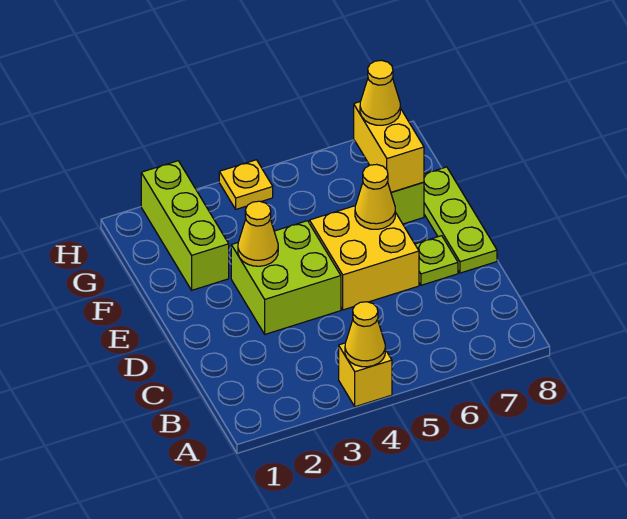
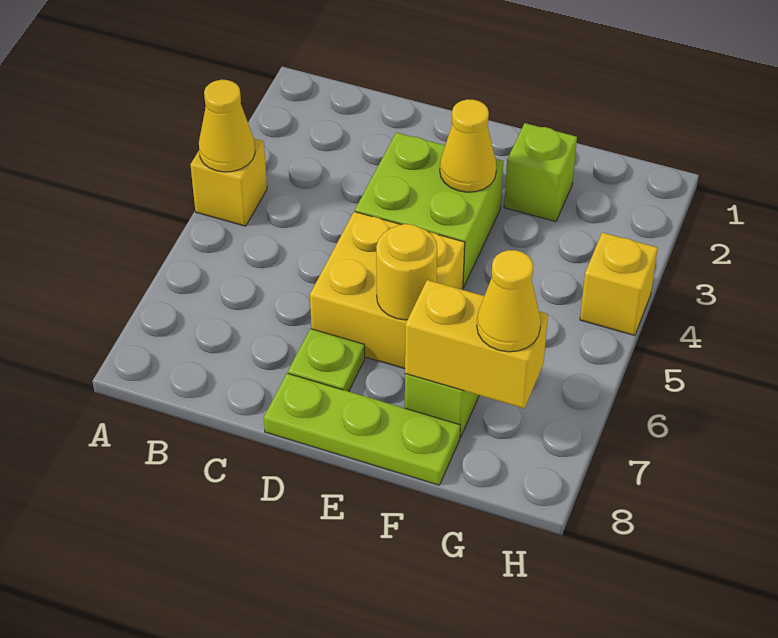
yellow cone E6 level 2 -> yellow round brick E6 level 2
lime brick F2:H2 level 1 -> lime brick F2 level 1
yellow plate H4 level 1 -> yellow brick H4 level 1

